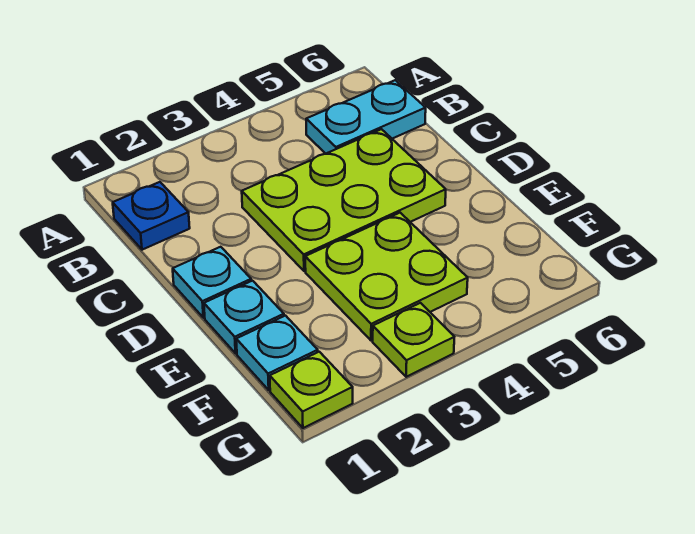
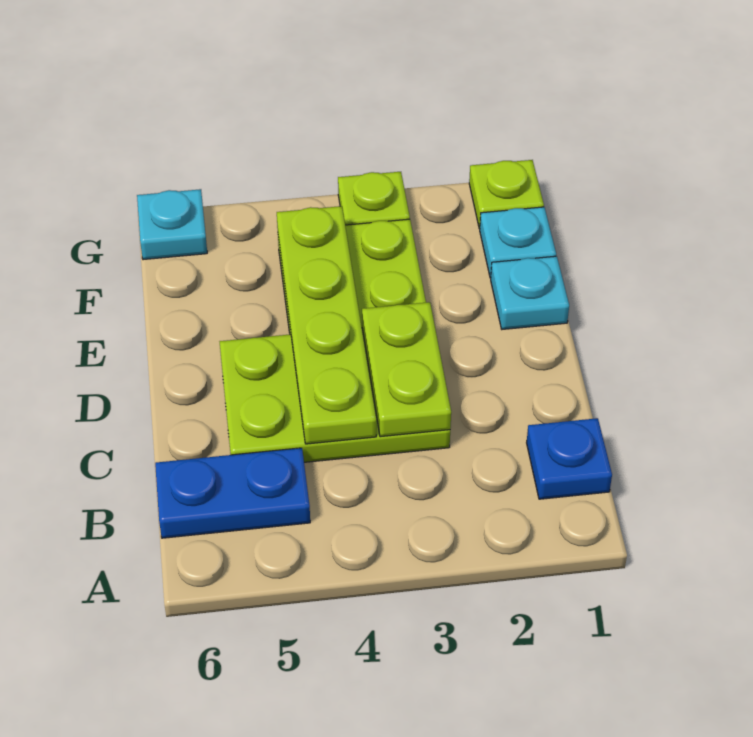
cyan plate B5:B6 level 1 -> blue plate B5:B6 level 1
none -> lime plate C3:D3 level 2
none -> lime plate C4:F4 level 2
cyan plate D1 level 1 -> cyan plate G6 level 1

